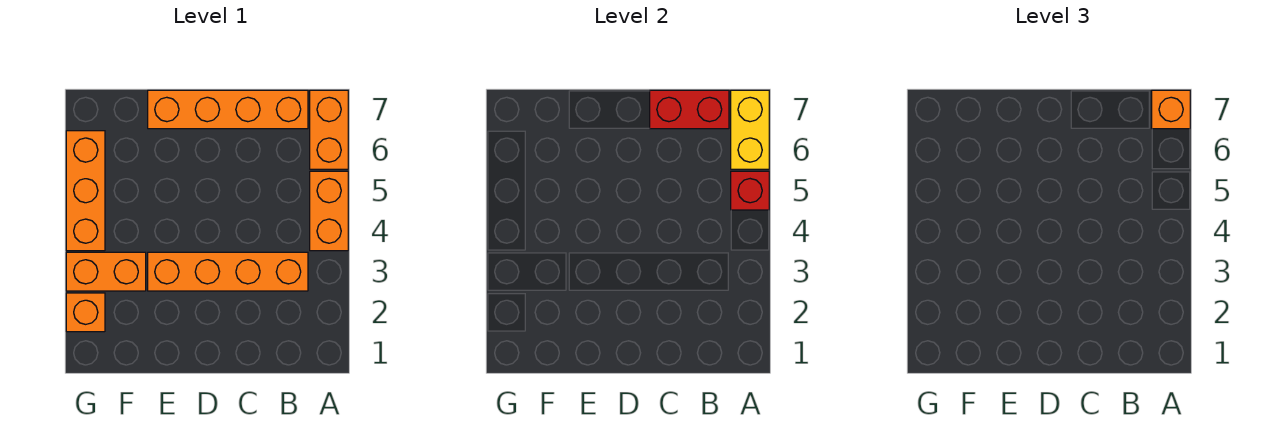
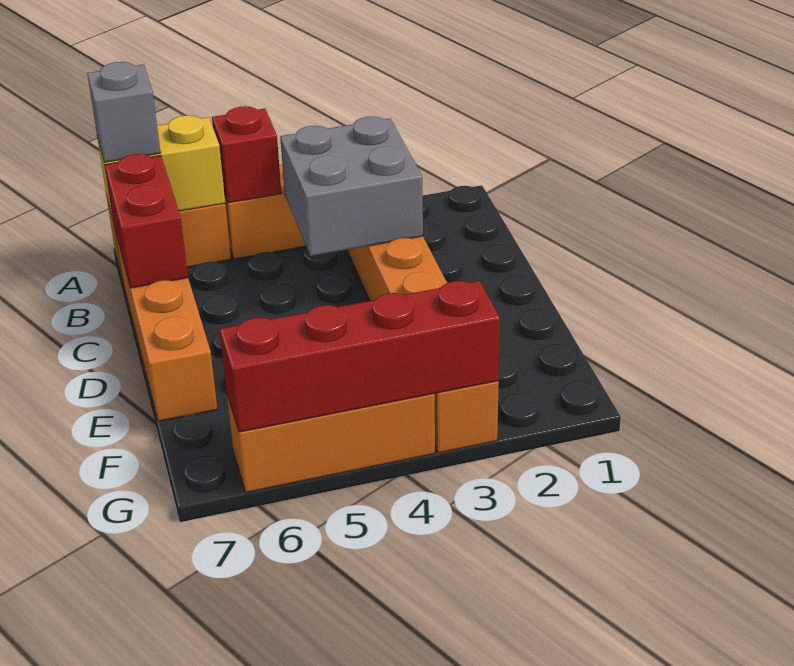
orange brick A7 level 3 -> grey brick A7 level 3
none -> grey brick B3:C4 level 2
orange brick G2 level 1 -> none
none -> red brick G3:G6 level 2

